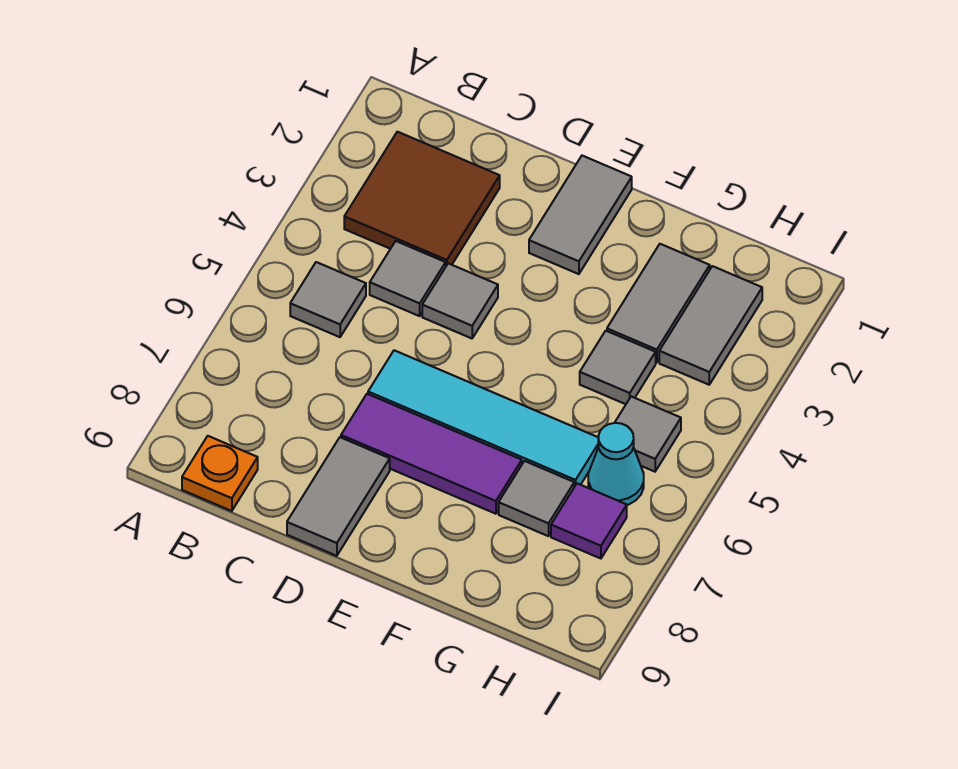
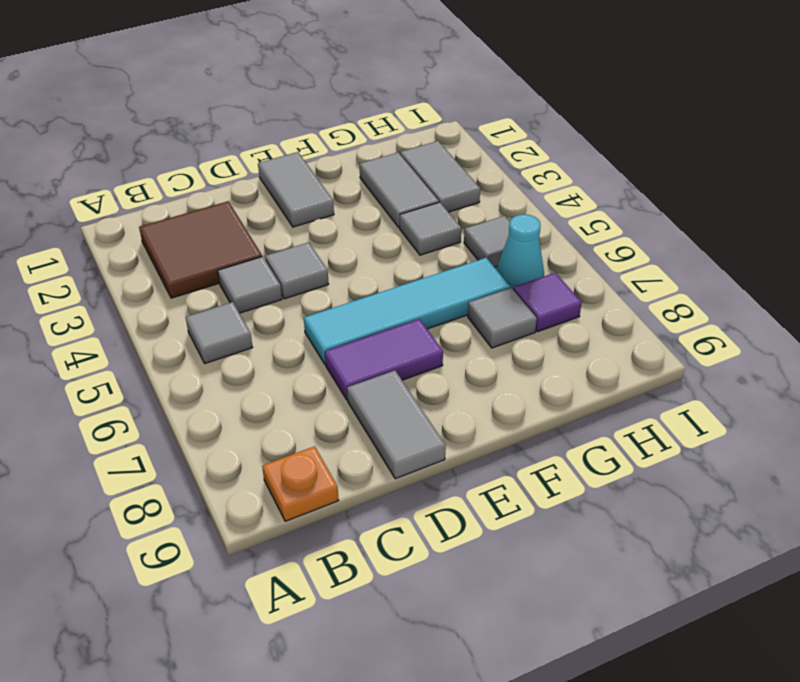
purple tile D7:F7 level 1 -> purple tile D7:E7 level 1

